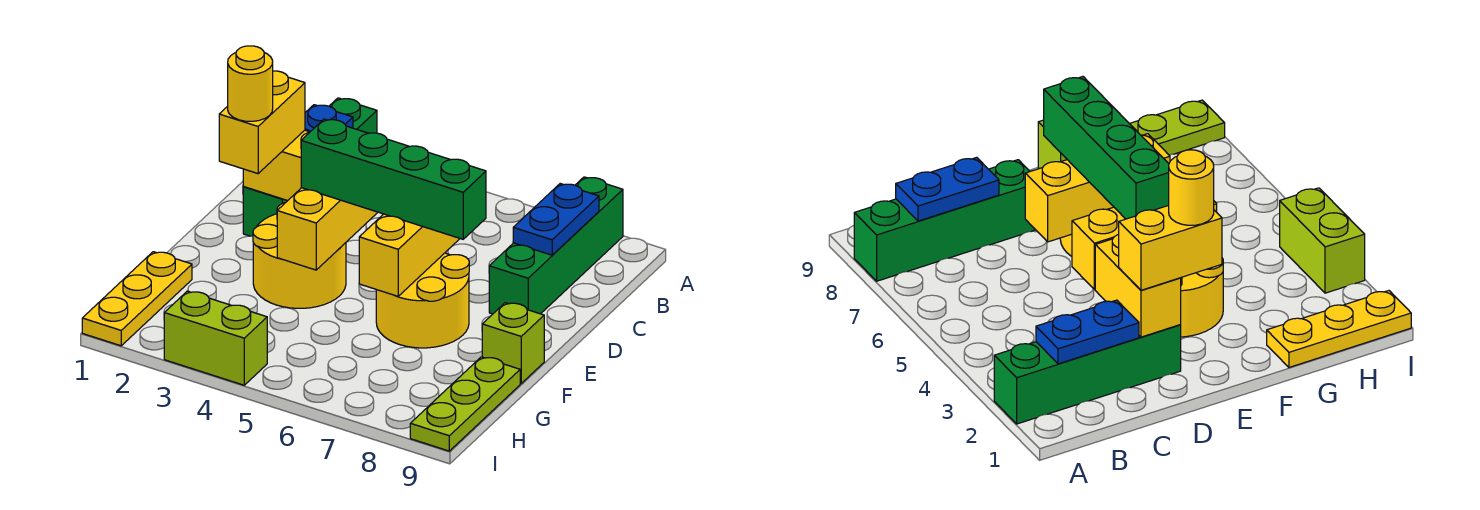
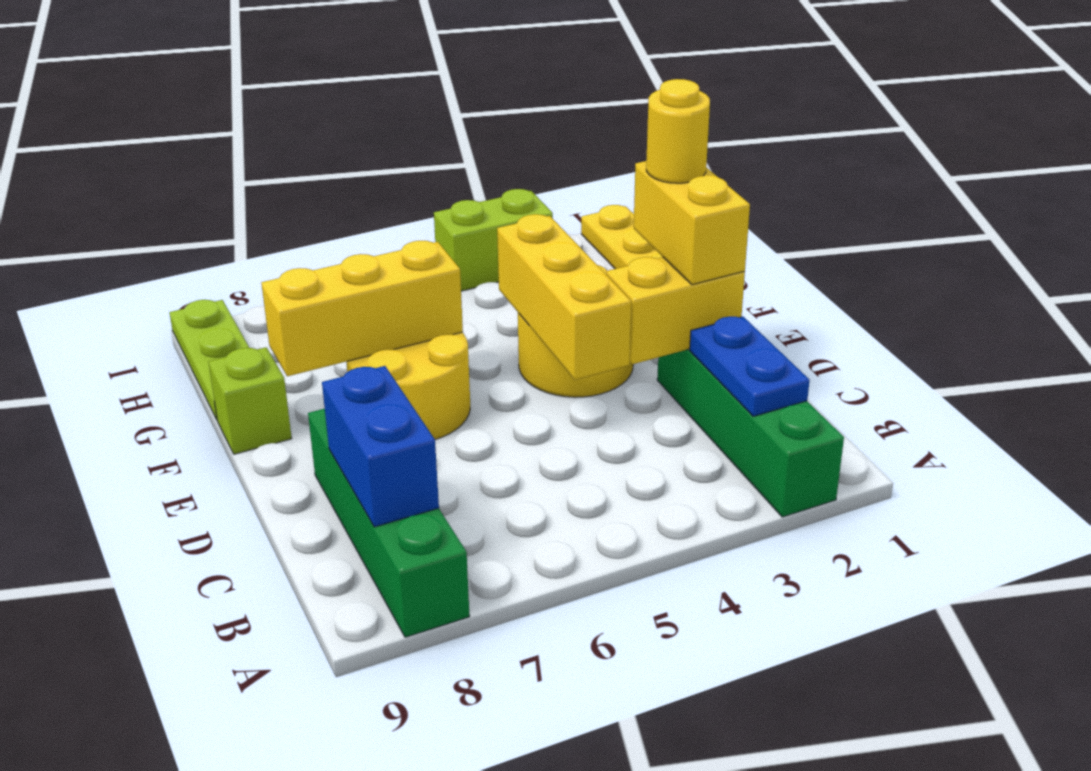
blue plate B8:C8 level 2 -> blue brick B8:C8 level 2
yellow brick D6:F6 level 2 -> yellow brick F6:F8 level 2
green brick E4:E7 level 3 -> none

